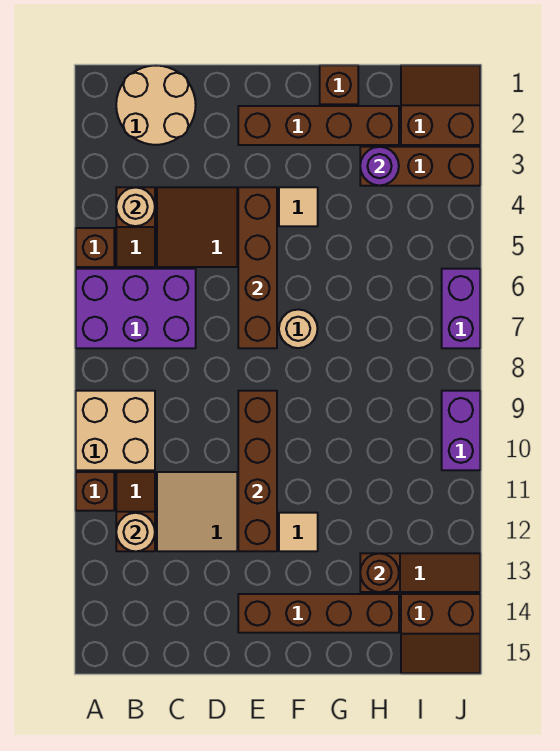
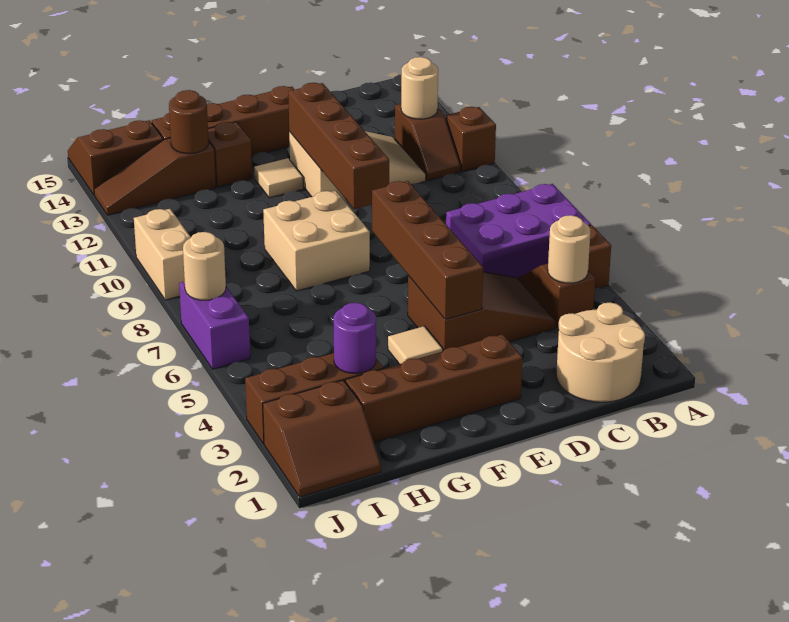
tan brick A9:B10 level 1 -> tan brick F8:G9 level 1
tan round brick F7 level 1 -> tan round brick J7 level 2
brown brick G1 level 1 -> brown brick G13 level 1
purple brick J9:J10 level 1 -> tan brick J9:J10 level 1

